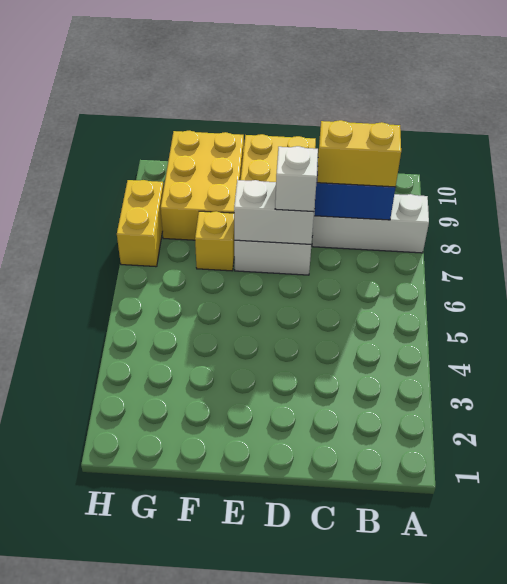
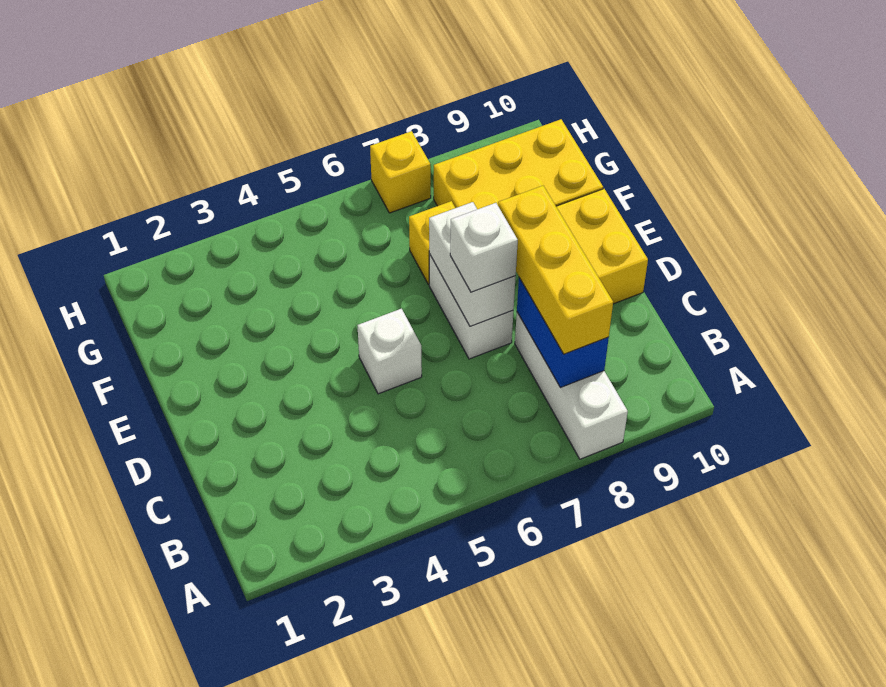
yellow brick B8:C8 level 3 -> yellow brick B8:D8 level 3
none -> white brick D5 level 1
yellow brick H7:H8 level 1 -> yellow brick H7 level 1

